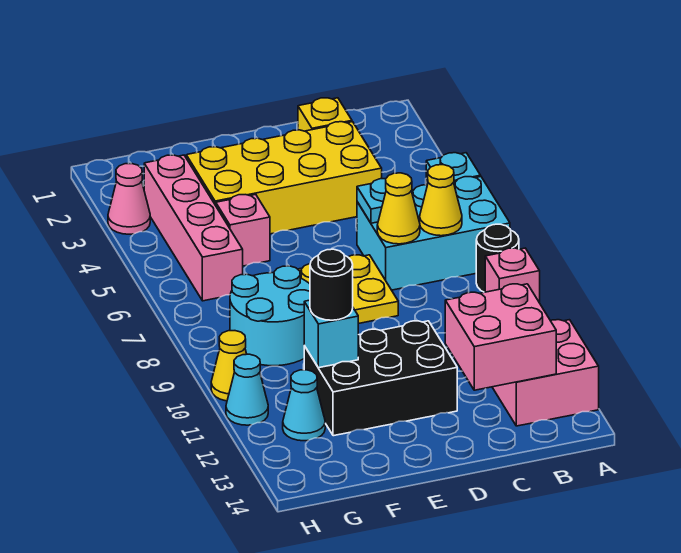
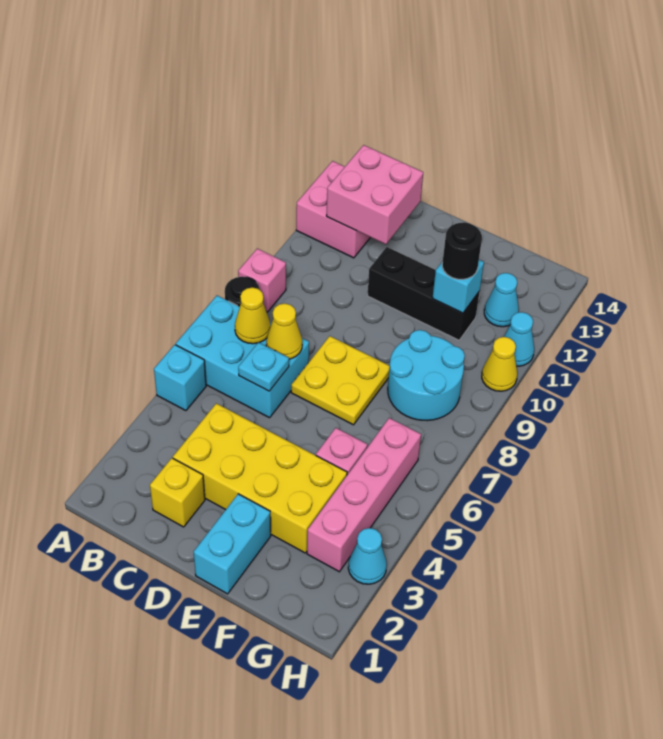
black brick D11:F12 level 1 -> black brick D11:F11 level 1
none -> cyan brick E1:E2 level 1
pink cone H3 level 1 -> cyan cone H3 level 1

